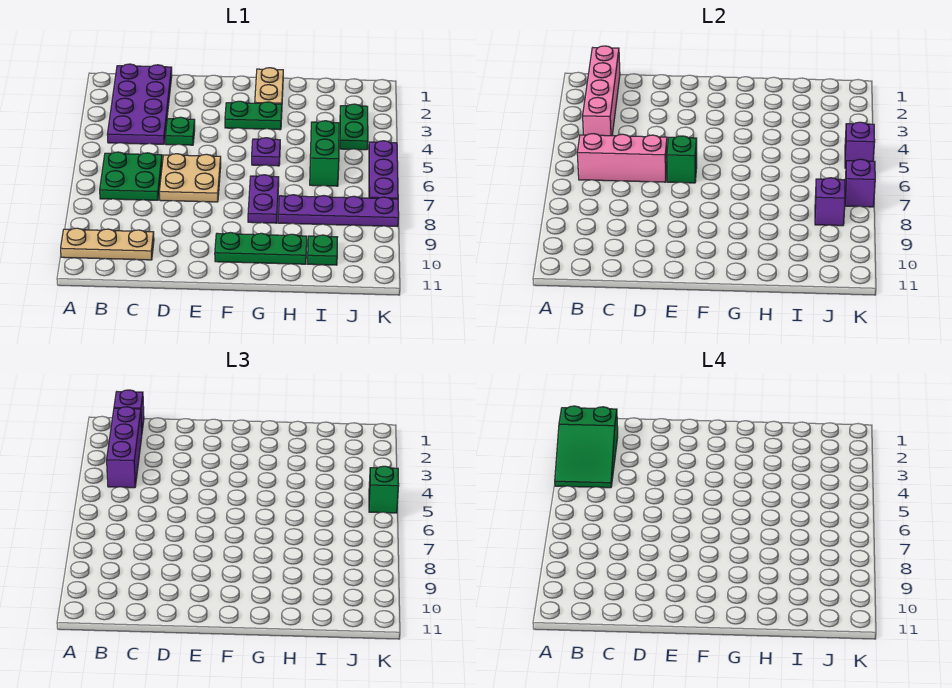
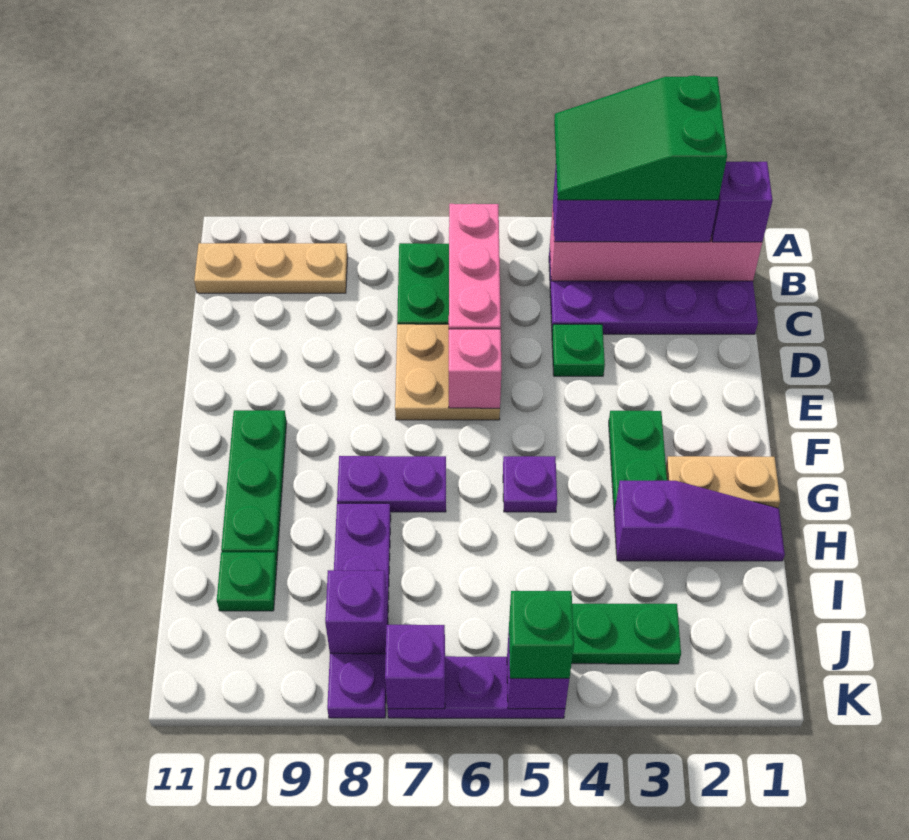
tan plate A10:C10 level 1 -> tan plate B9:B11 level 1
green brick E6 level 2 -> pink brick E6 level 2
none -> purple slope H1:H3 level 1 top 3
green brick I5:I6 level 1 -> none

